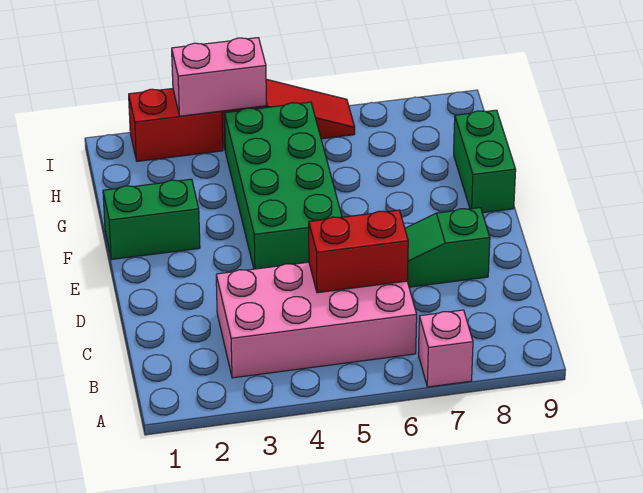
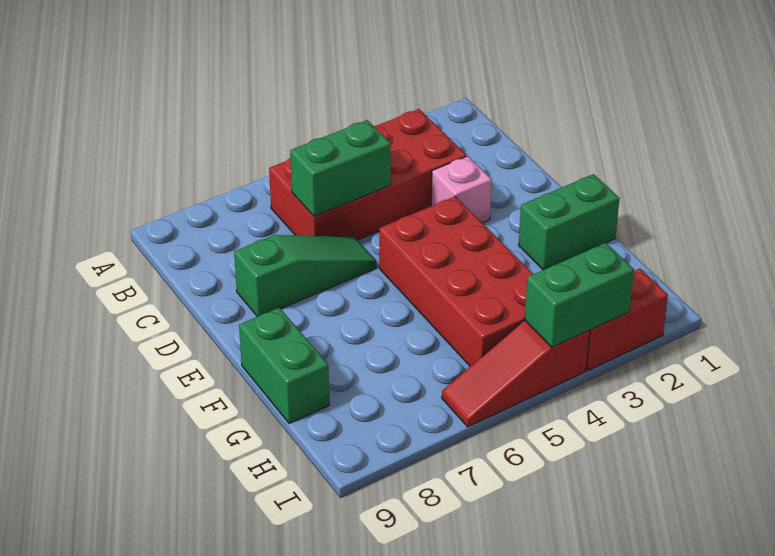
pink brick A7 level 1 -> pink brick D3 level 1
pink brick B3:C6 level 1 -> red brick B3:C6 level 1
red brick C5:C6 level 2 -> green brick C5:C6 level 2
green brick E4:H5 level 1 -> red brick E4:H5 level 1
pink brick I3:I4 level 2 -> green brick I3:I4 level 2

